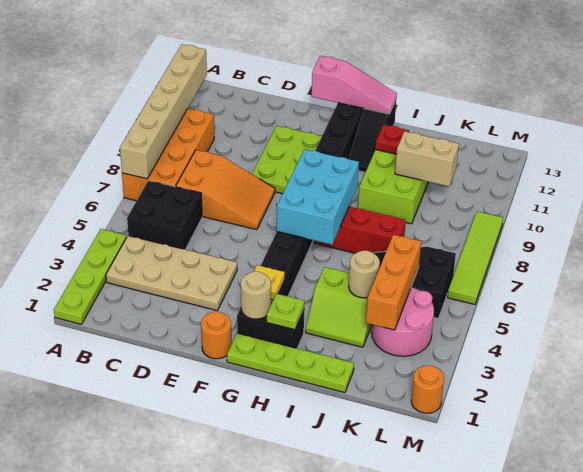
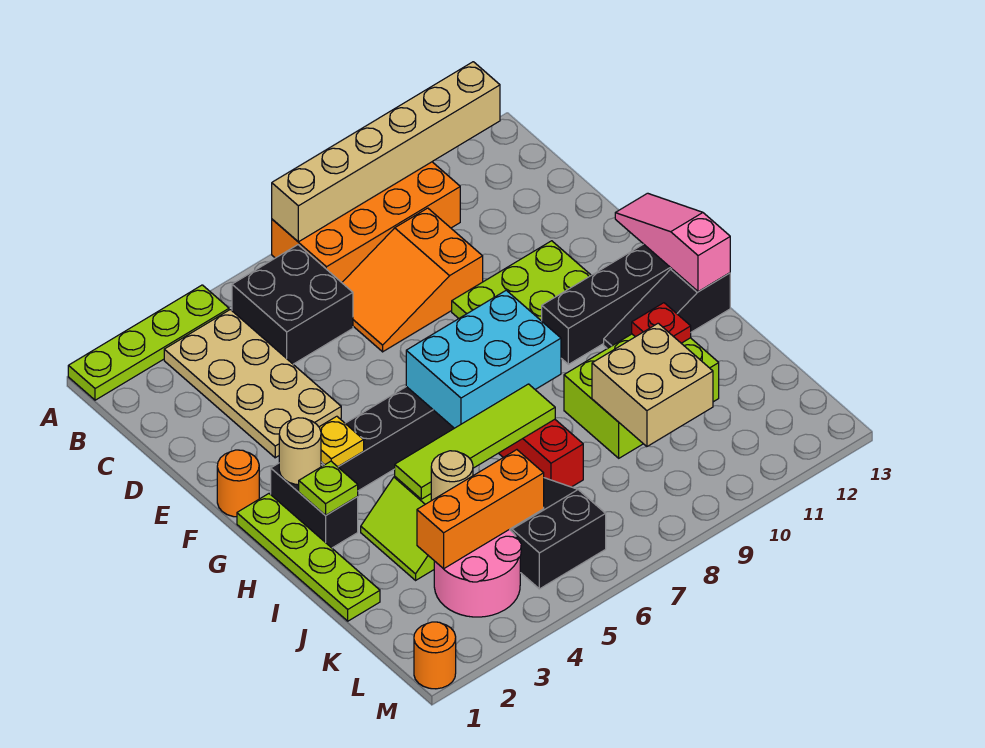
orange slope C7:E8 level 1 top C -> orange slope C7:D9 level 1 top 9
pink slope F13:H13 level 2 top F -> pink slope F13:H13 level 2 top H
tan brick J10:K10 level 2 -> tan brick J9:K10 level 2
lime tile M6:M9 level 1 -> lime tile I4:I7 level 2

